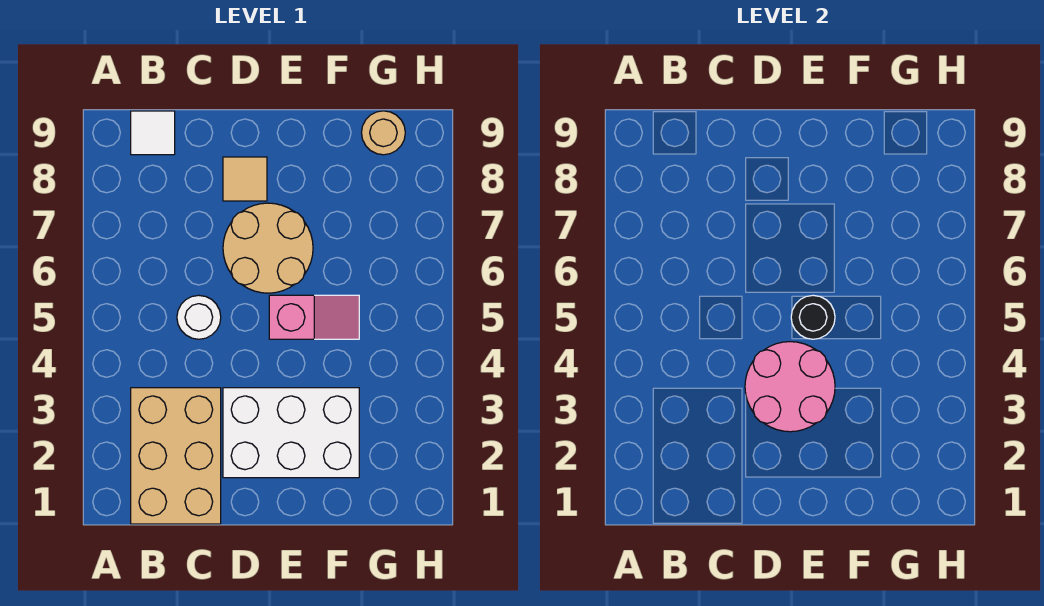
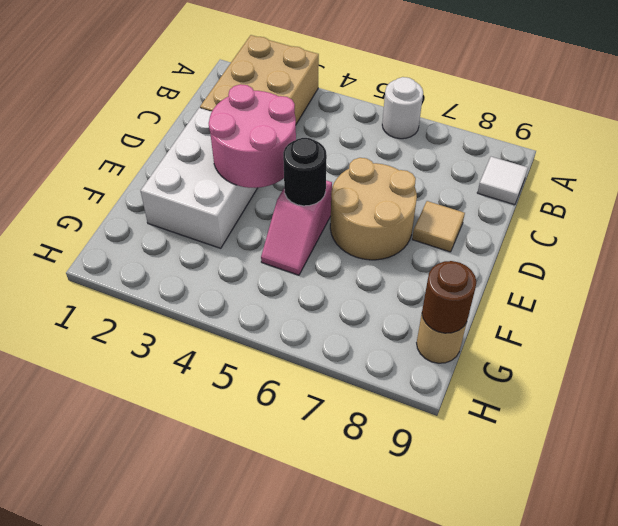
tan brick B1:C3 level 1 -> tan brick A2:C3 level 1
white round brick C5 level 1 -> white round brick A6 level 1
none -> brown round brick G9 level 2

